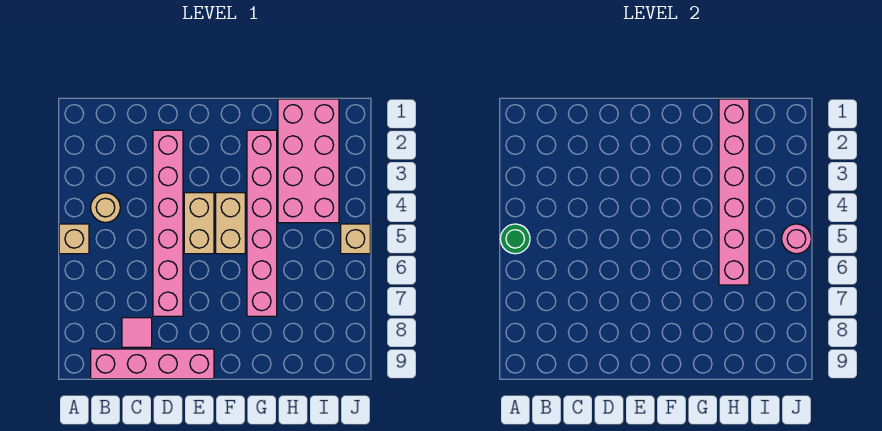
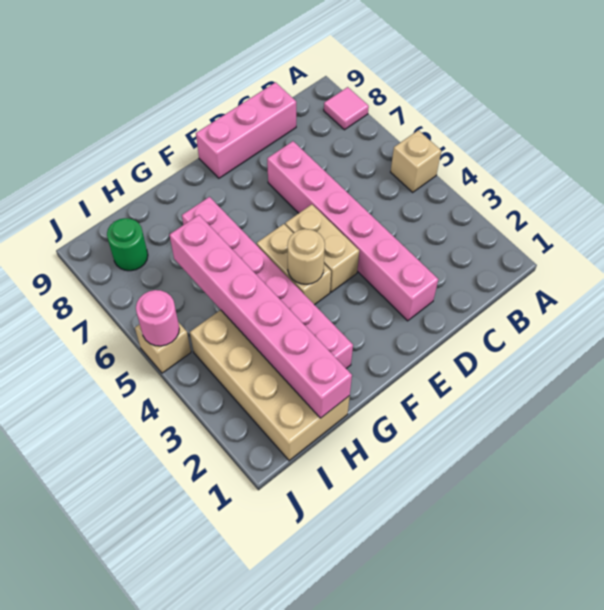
green round brick A5 level 2 -> green round brick I8 level 1
tan round brick B4 level 1 -> tan round brick F4 level 2
pink brick B9:E9 level 1 -> pink brick C9:E9 level 1
pink tile C8 level 1 -> pink tile A8 level 1
pink brick H1:I4 level 1 -> tan brick H1:I4 level 1

